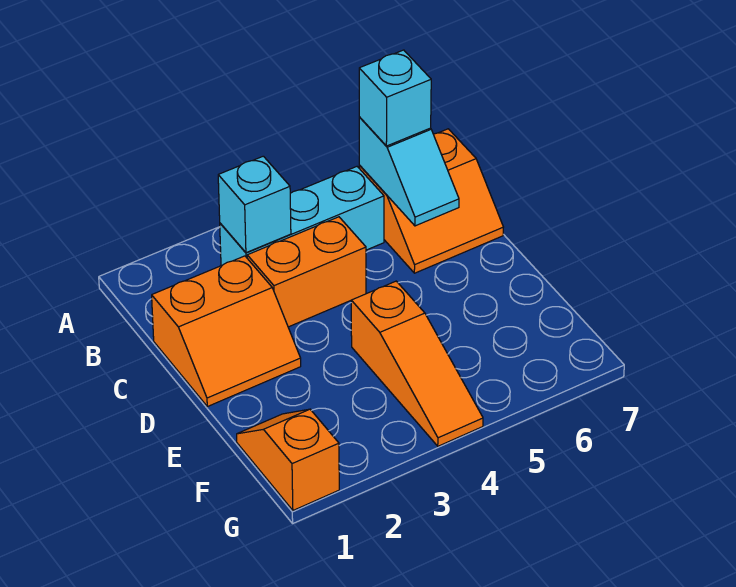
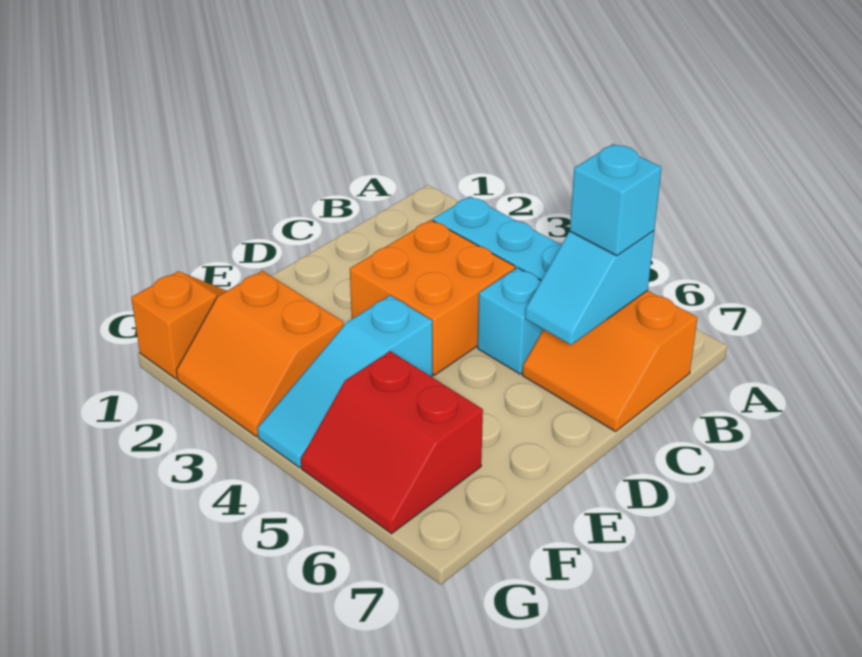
cyan brick B3 level 2 -> cyan brick C5 level 1
orange slope C1:D2 level 1 top C -> orange slope F2:G3 level 1 top F
orange brick C3:C4 level 1 -> orange brick C3:D4 level 1
orange slope E4:G4 level 1 top E -> cyan slope E4:G4 level 1 top E
none -> red slope F5:G6 level 1 top F

